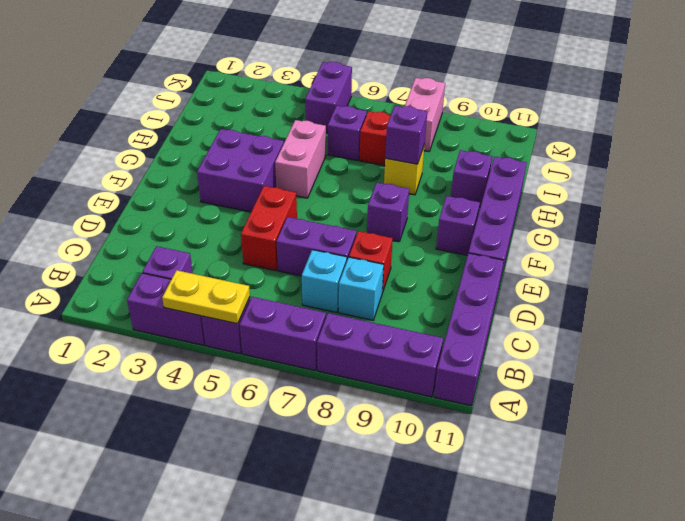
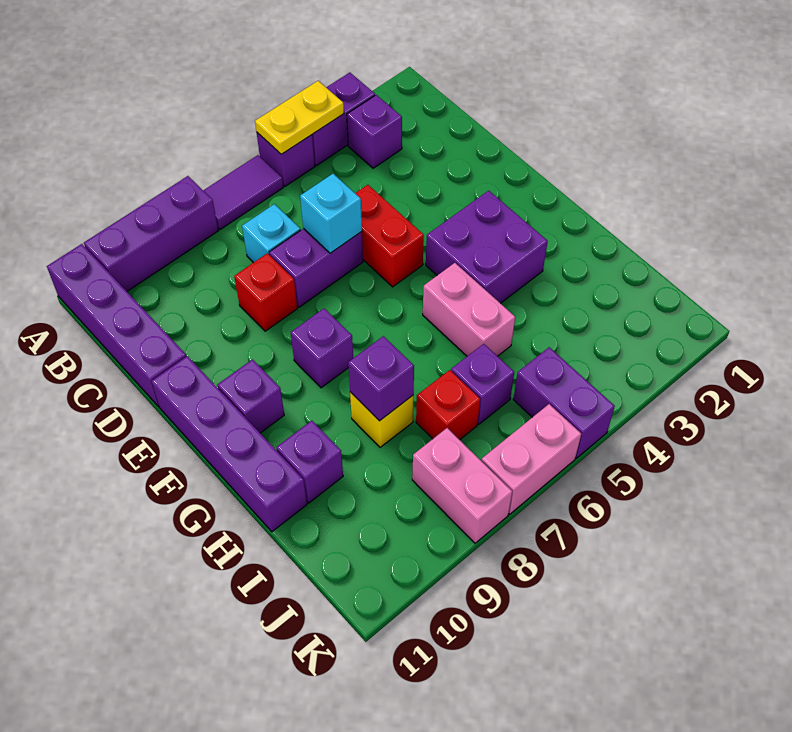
purple brick A6:A7 level 1 -> purple tile A6:A7 level 1
cyan brick C8 level 1 -> cyan brick D6 level 2
none -> pink brick K6:K7 level 1

